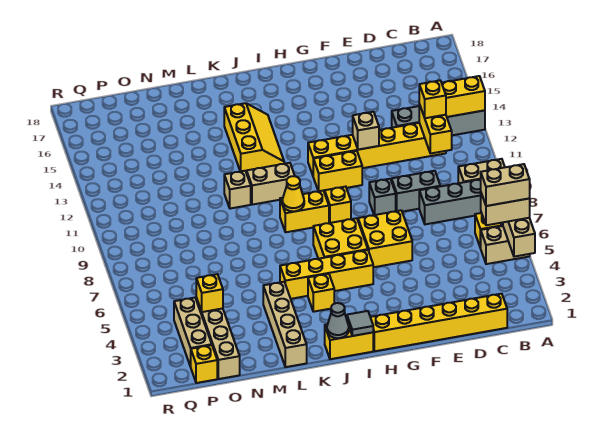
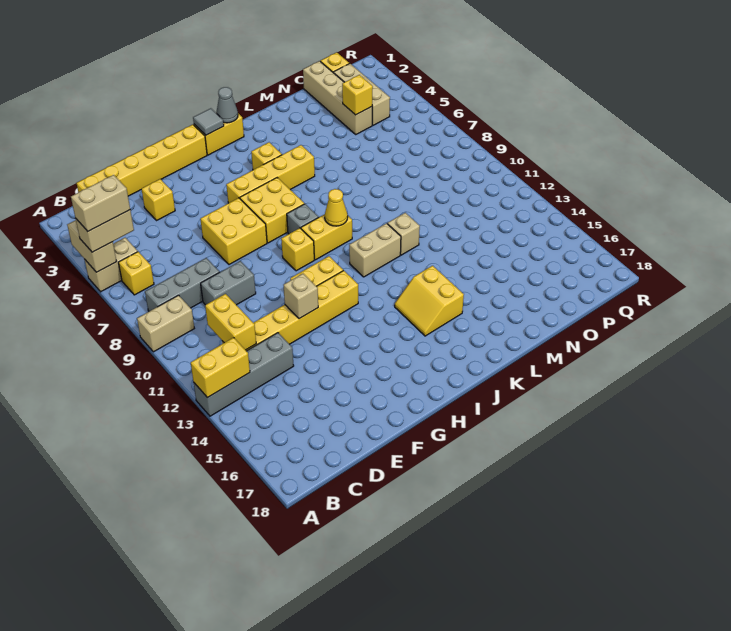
yellow brick C12 level 3 -> yellow brick E3 level 1
grey brick F9 level 1 -> grey brick I8 level 1
yellow slope J13:K15 level 1 top K -> yellow slope J14:K15 level 1 top K
tan brick L1:L4 level 1 -> none

